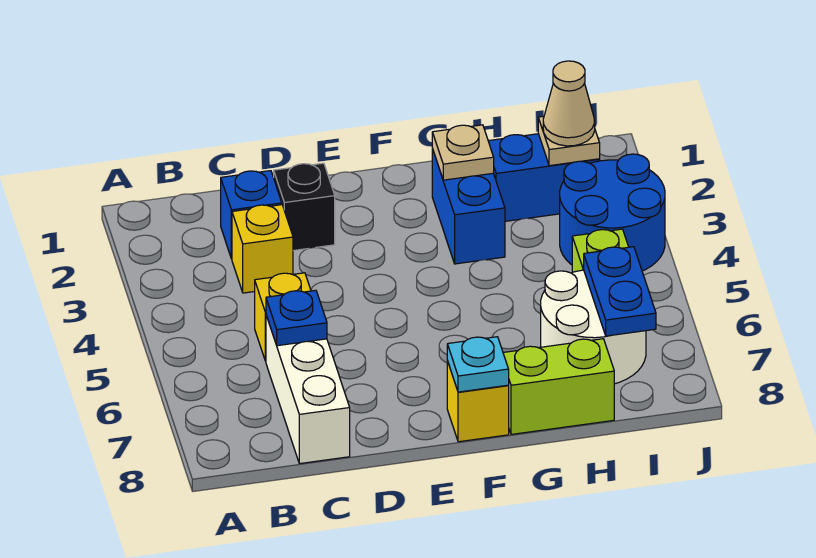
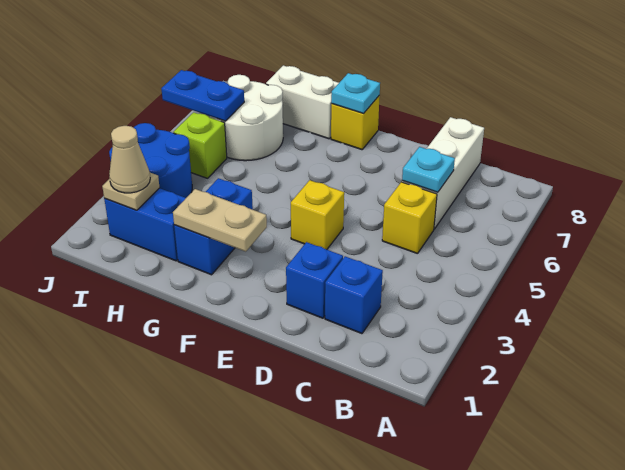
yellow brick C3 level 1 -> yellow brick E4 level 1
blue plate C6 level 2 -> cyan plate C6 level 2
black brick D2 level 1 -> blue brick D2 level 1
tan plate G2 level 2 -> tan plate F2:G2 level 2
lime brick G8:H8 level 1 -> white brick G8:H8 level 1
blue plate I6:I7 level 2 -> blue plate I6:J6 level 2

